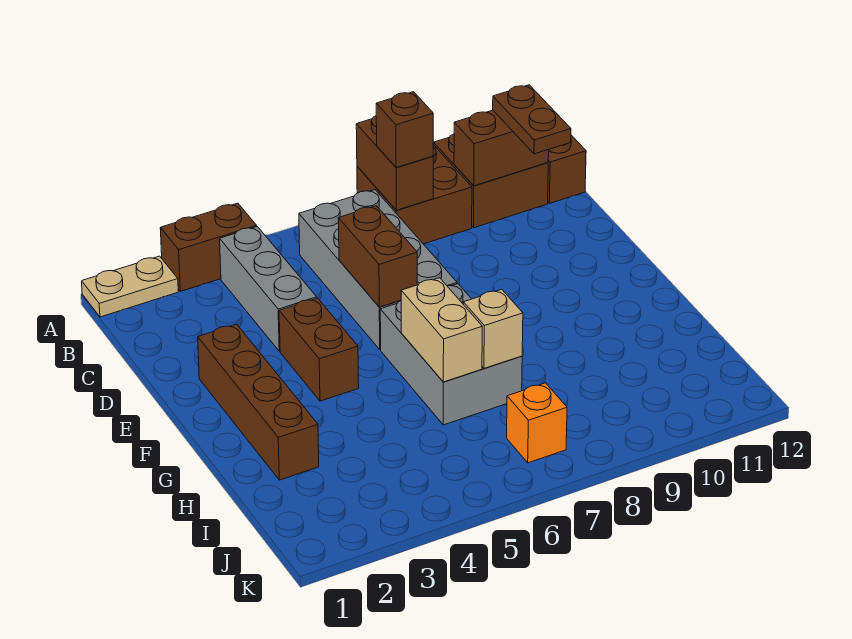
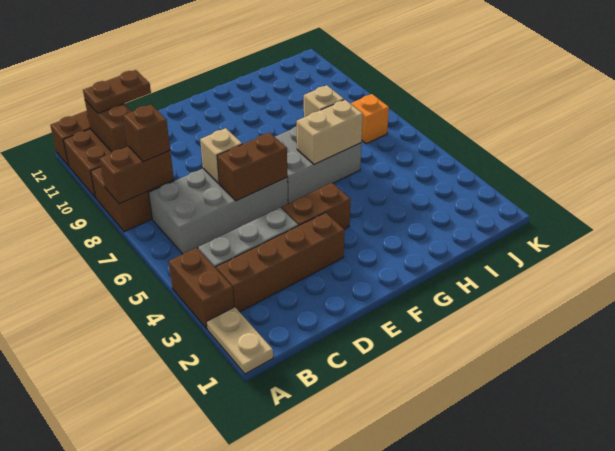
none -> tan brick D7 level 2
brown brick E2:H2 level 1 -> brown brick B3:E3 level 1

